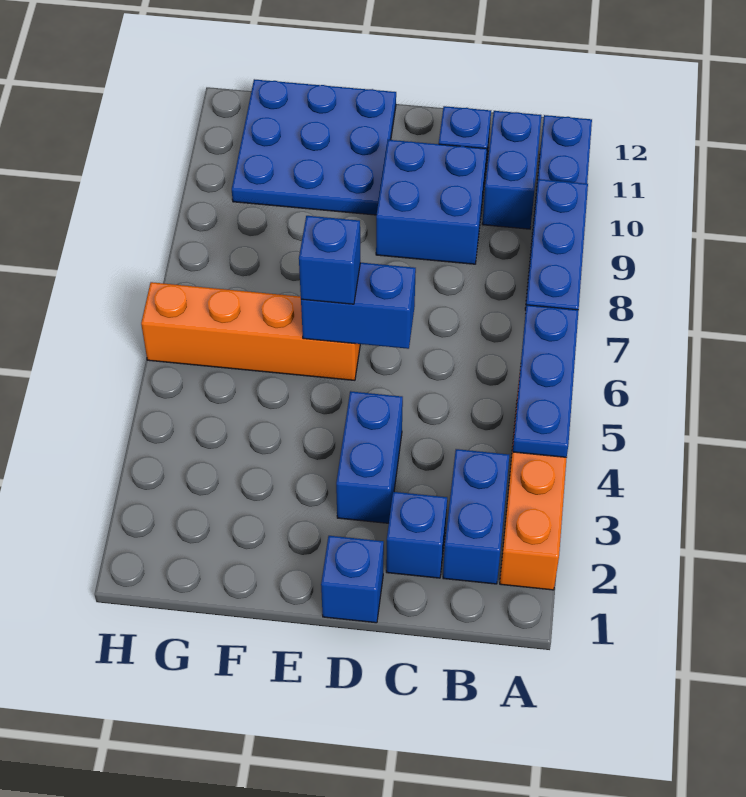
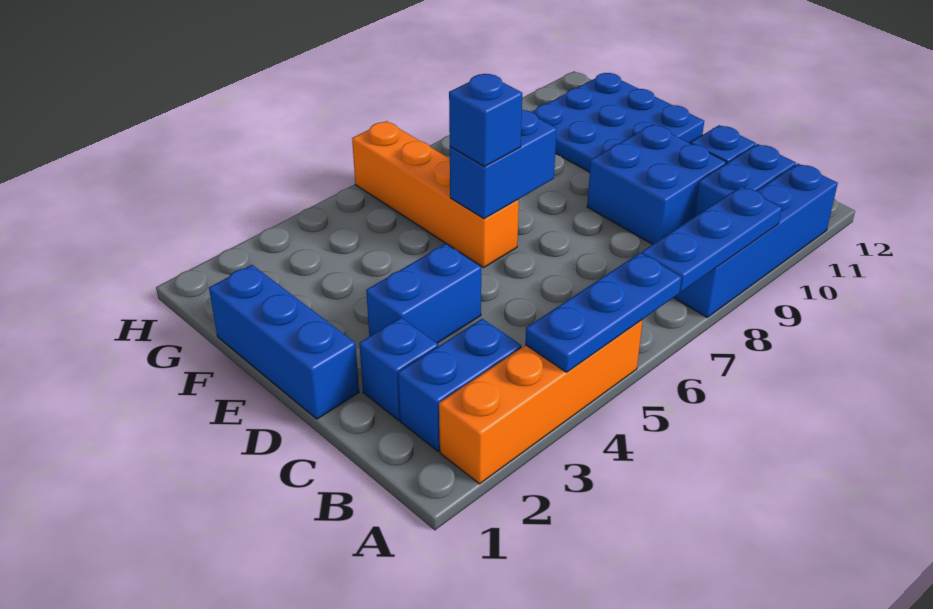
blue brick D1 level 1 -> blue brick D1:F1 level 1
blue brick D6:E6 level 2 -> blue brick E6:E7 level 2

